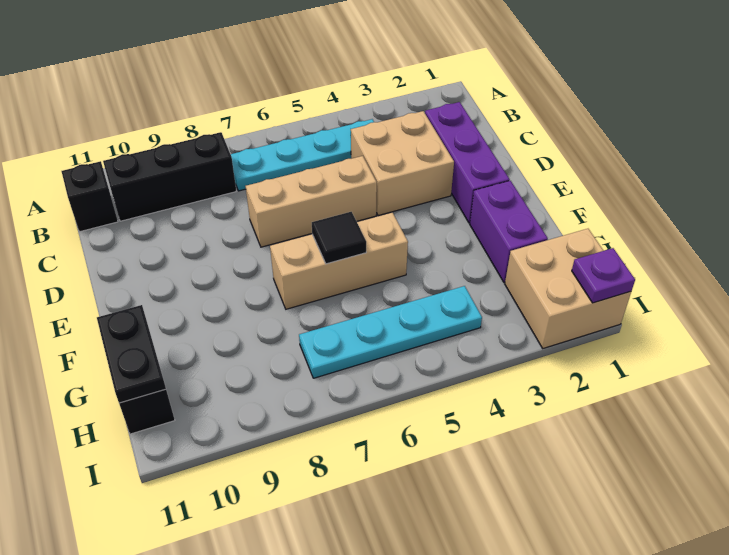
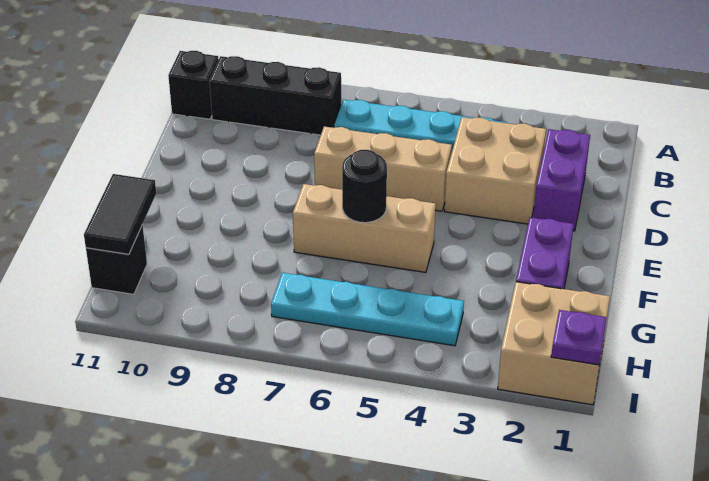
purple brick C2:E2 level 1 -> purple brick C2:D2 level 1
black tile F6 level 2 -> black round brick F6 level 2
black plate G11:H11 level 2 -> black tile G11:H11 level 2

